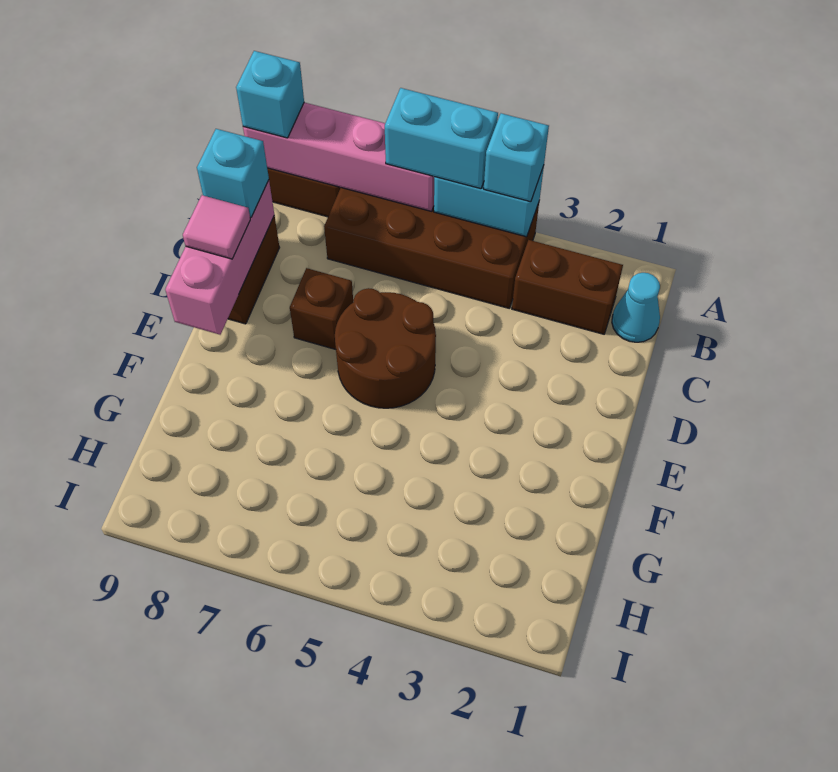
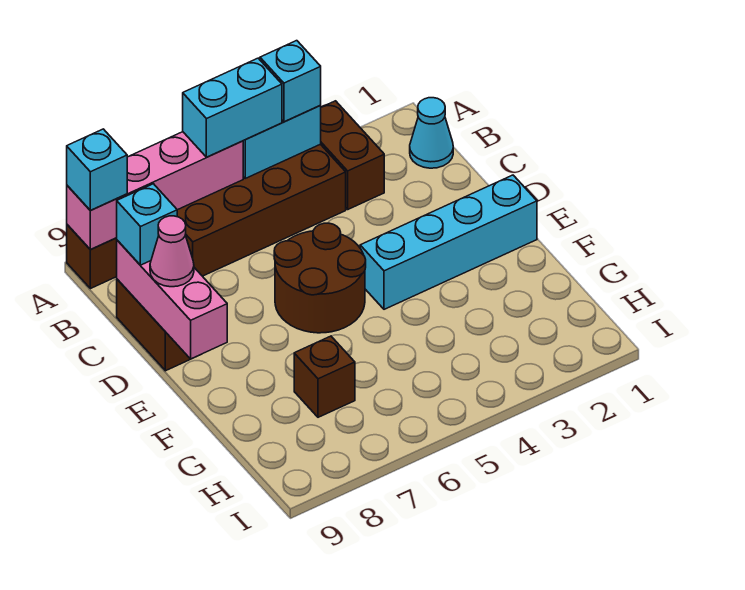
brown brick B2:B3 level 1 -> brown brick A3:B3 level 1
brown brick D7 level 1 -> brown brick G7 level 1
pink tile D9 level 3 -> pink cone D9 level 3
none -> cyan brick E1:E4 level 1

